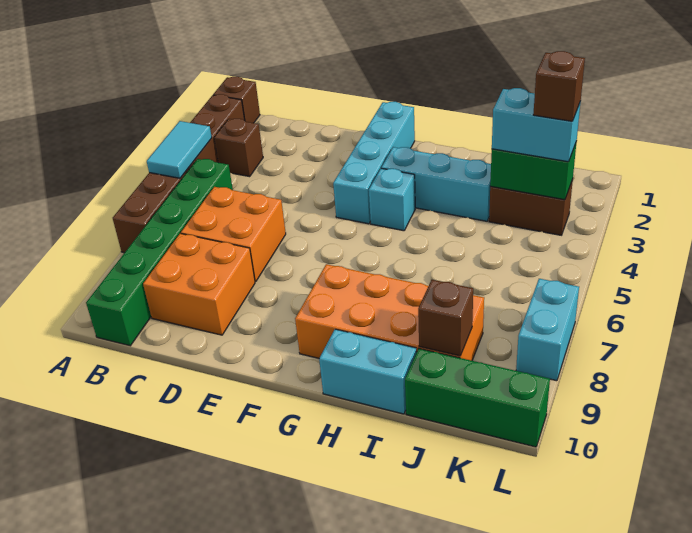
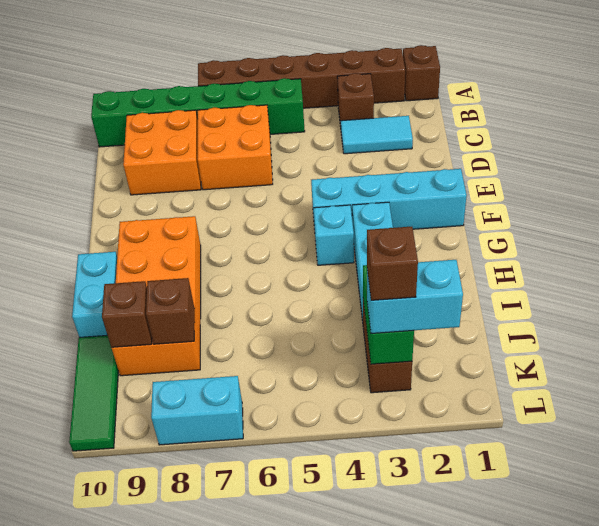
cyan tile A4:A5 level 2 -> cyan tile C2:C3 level 1
cyan brick J3:K3 level 3 -> cyan brick K2:K3 level 3
none -> brown brick J8 level 2
green brick J10:L10 level 1 -> green tile J10:L10 level 1

